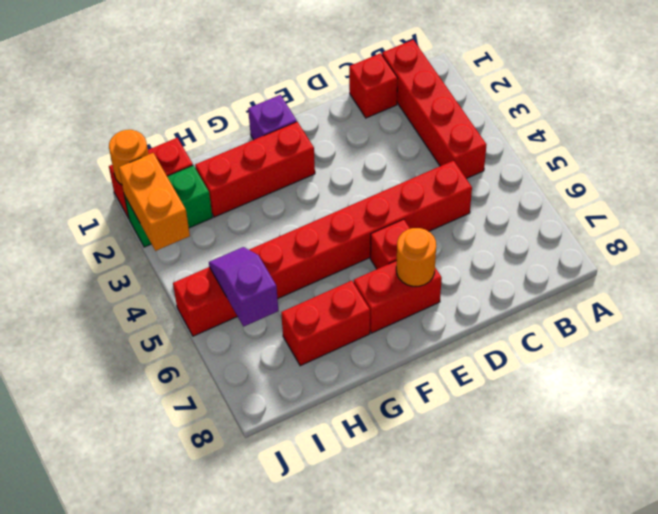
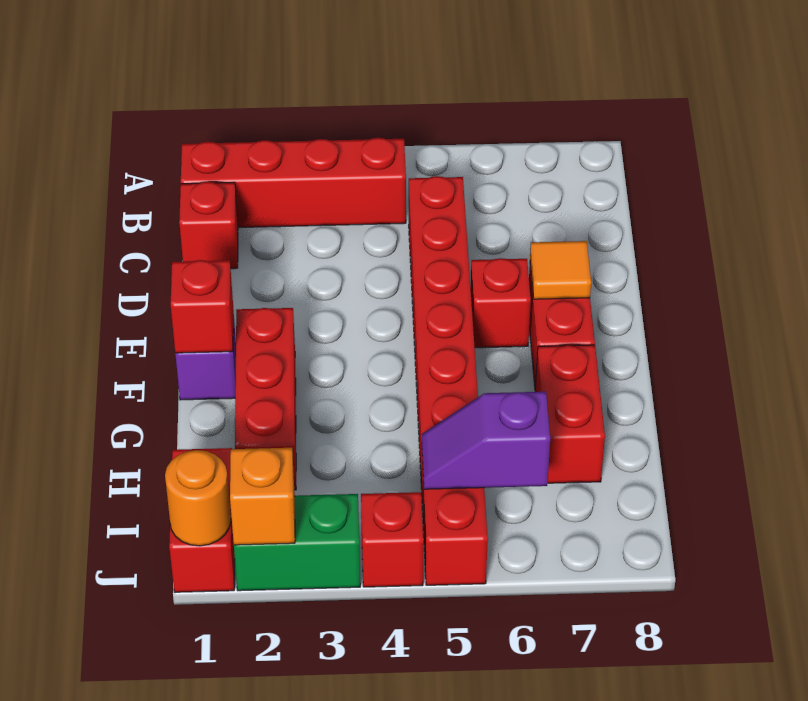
orange round brick E7 level 2 -> orange tile E7 level 2
none -> red brick F1 level 2
green brick I2:J2 level 1 -> green brick J2:J3 level 1
orange brick J2:J3 level 2 -> orange brick J2 level 2
none -> red brick J4 level 1

